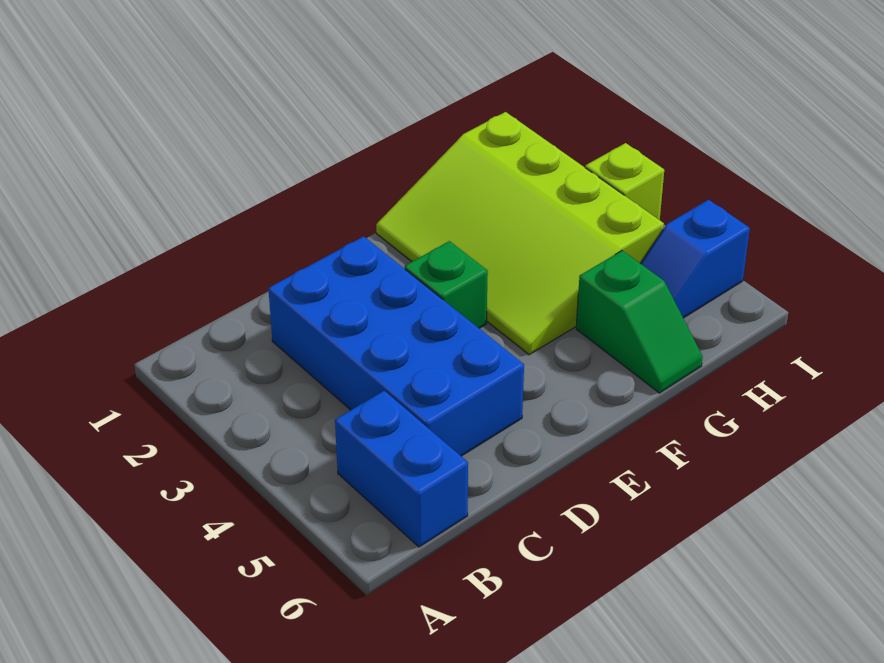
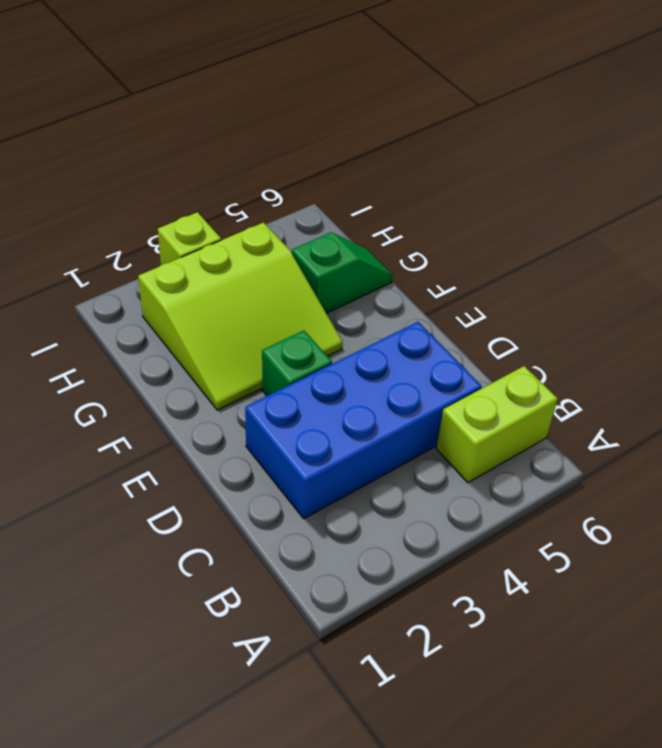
blue brick B5:B6 level 1 -> lime brick B5:B6 level 1
lime slope F1:H4 level 1 top H -> lime slope F2:H4 level 1 top H
blue slope H5:I5 level 1 top I -> none

